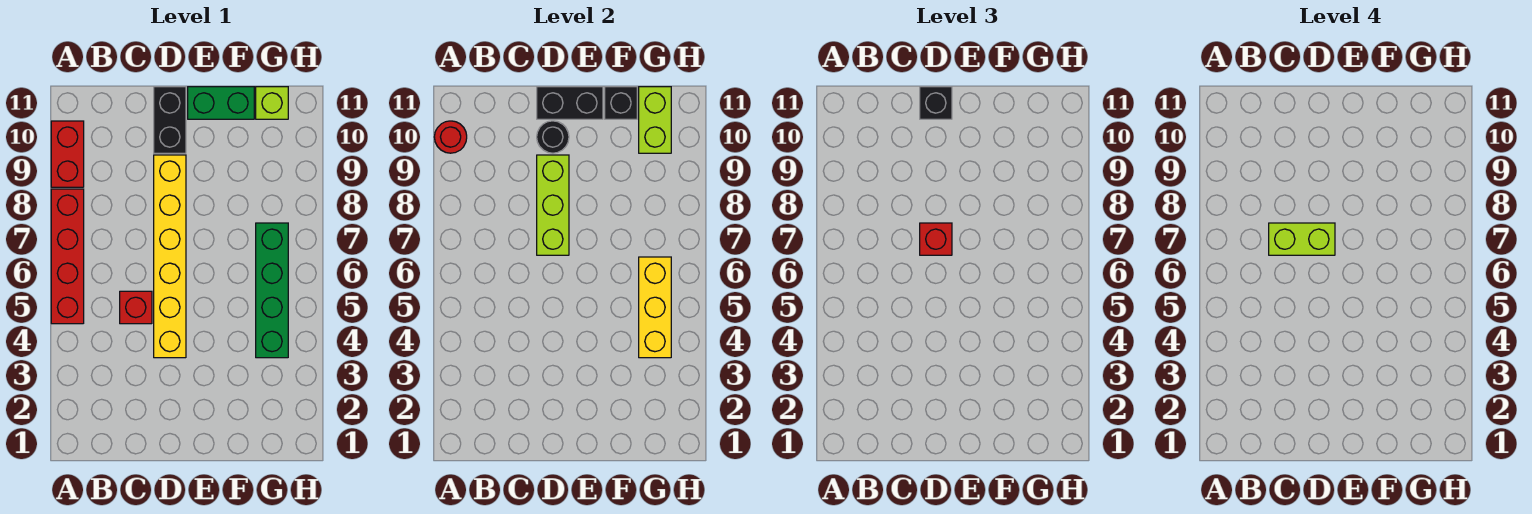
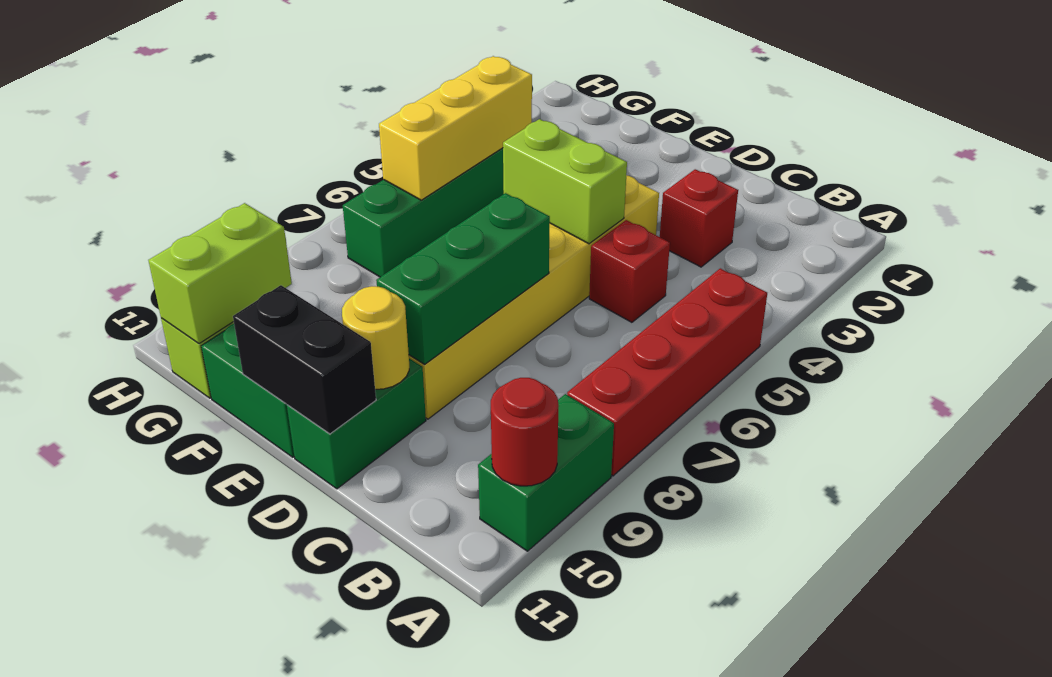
red brick A9:A10 level 1 -> green brick A9:A10 level 1
lime brick C7:D7 level 4 -> lime brick D5:E5 level 2
lime brick D7:D9 level 2 -> green brick D7:D9 level 2
red brick D7 level 3 -> red brick C3 level 1
black brick D10:D11 level 1 -> green brick D10:D11 level 1
black round brick D10 level 2 -> yellow round brick D10 level 2
black brick D11 level 3 -> none
black brick F11 level 2 -> none

